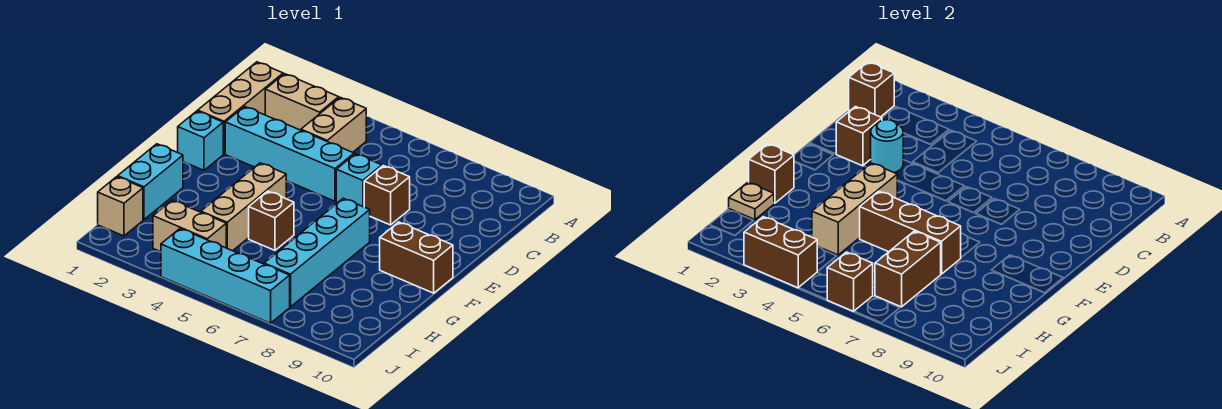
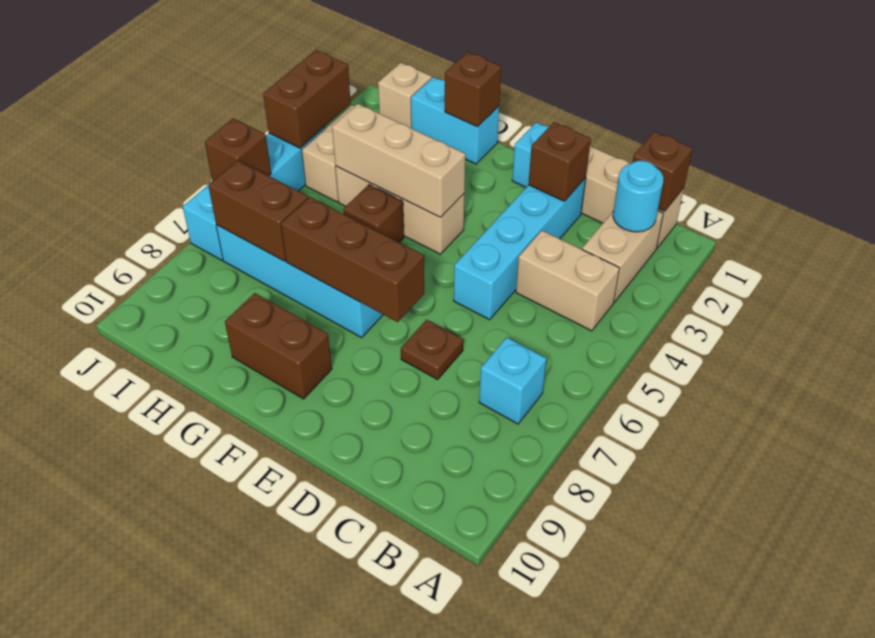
cyan round brick D3 level 2 -> cyan round brick B2 level 2
cyan brick D6 level 1 -> cyan brick B7 level 1
brown brick D7 level 1 -> brown plate D7 level 1
brown brick F9:F10 level 1 -> brown brick F9:G9 level 1
brown brick G5:G7 level 2 -> brown brick E7:G7 level 2
tan plate H1 level 2 -> none

